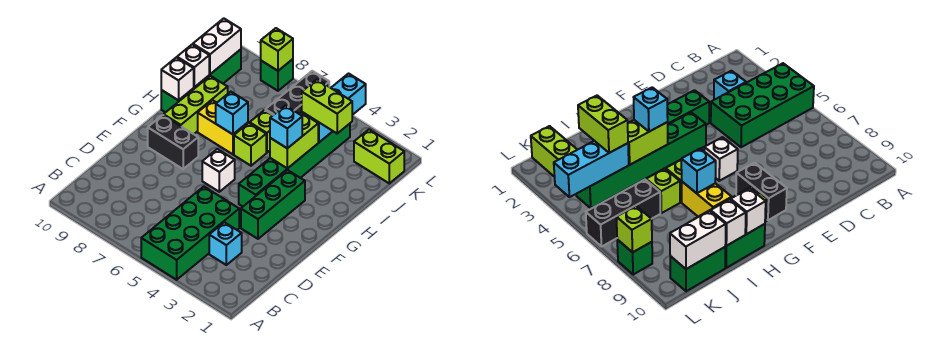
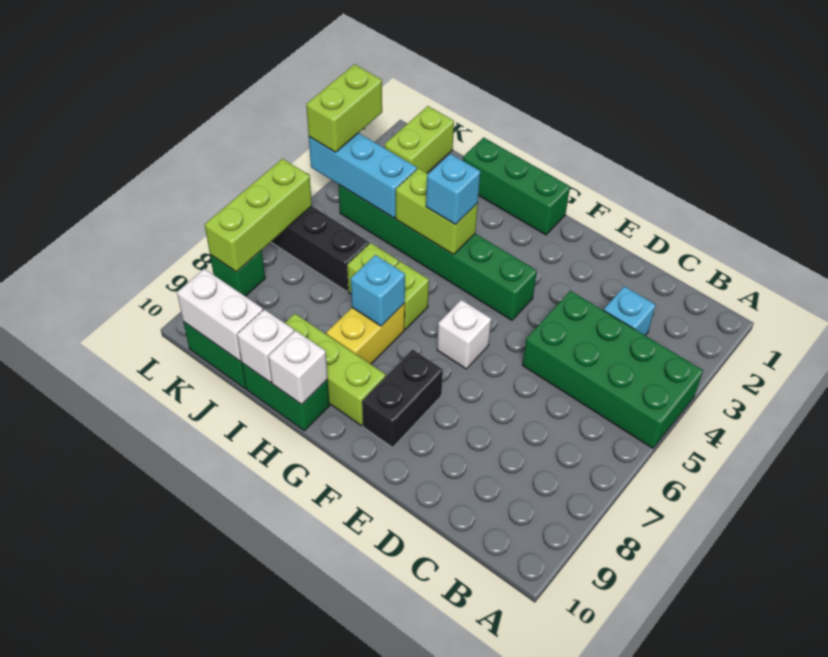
green brick E3:G3 level 1 -> green brick G1:I1 level 1
lime brick J3:J4 level 3 -> lime brick L3:L4 level 3
lime brick L8 level 2 -> lime brick L6:L8 level 2

